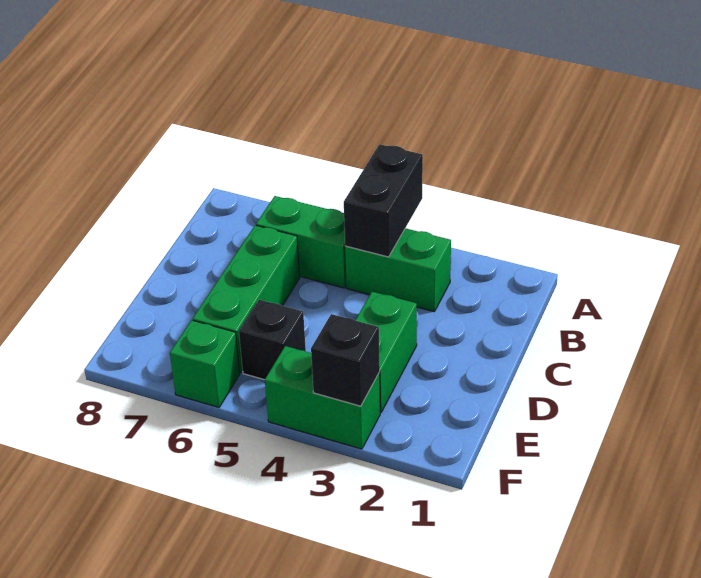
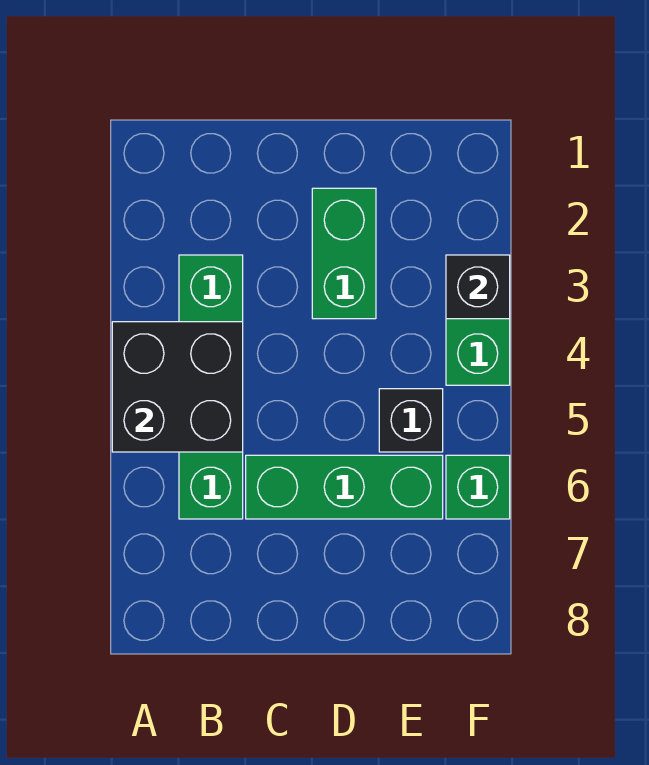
black brick A4:B4 level 2 -> black brick A4:B5 level 2
green brick D3:E3 level 1 -> green brick D2:D3 level 1

